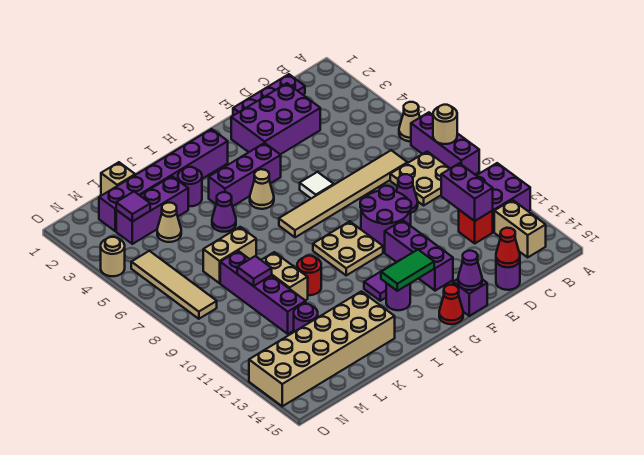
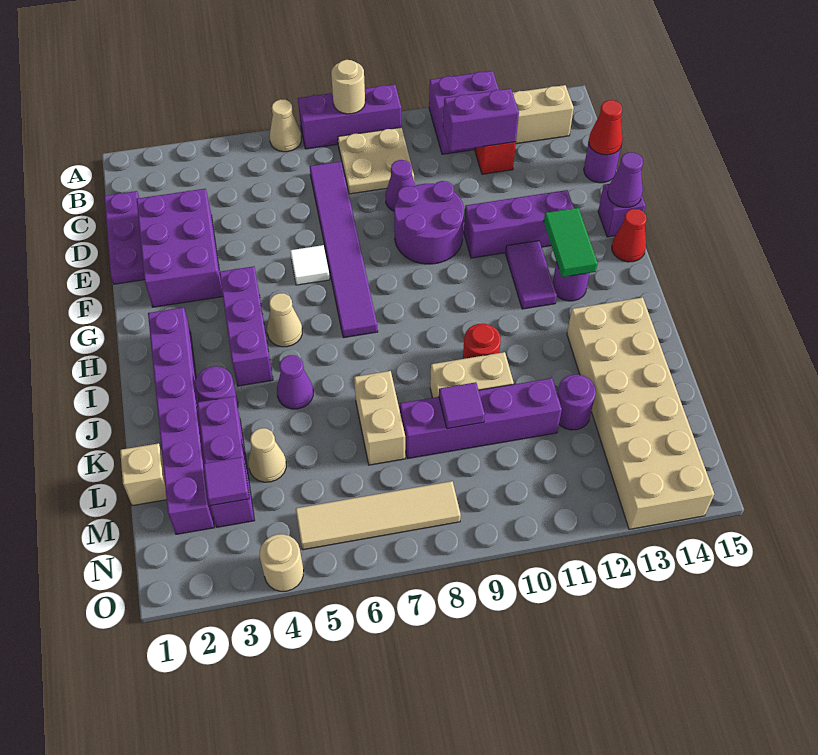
tan tile C7:H7 level 1 -> purple tile C7:H7 level 1
tan plate G9:H10 level 1 -> none

